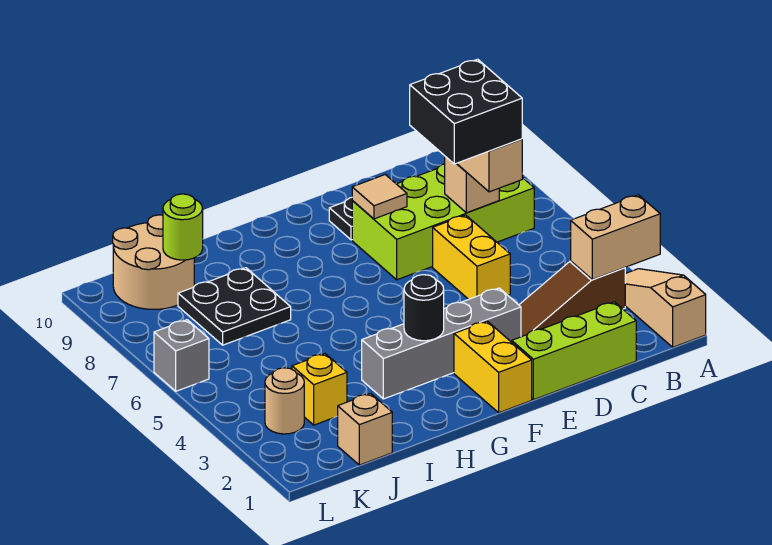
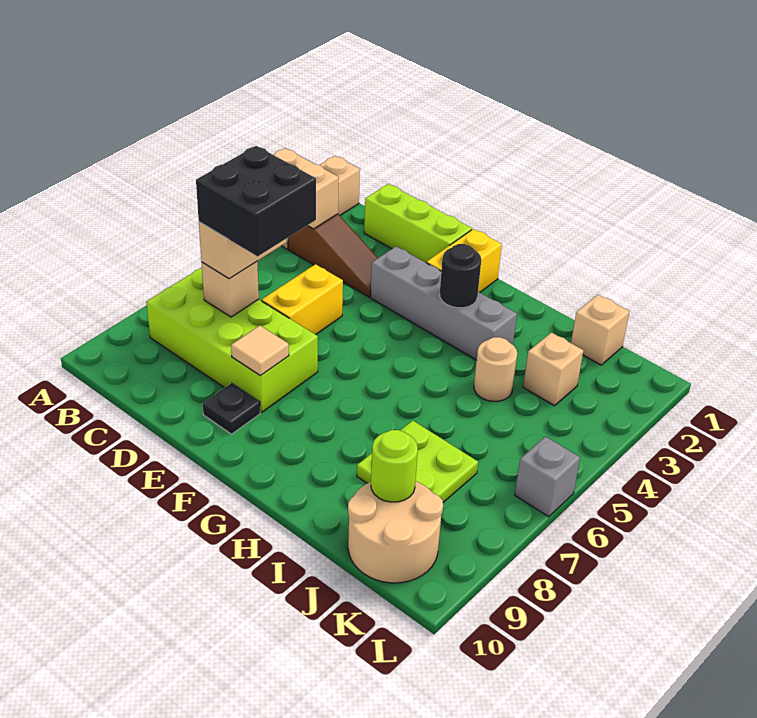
black plate I7:J8 level 1 -> lime plate I7:J8 level 1
yellow brick J3 level 1 -> tan brick J3 level 1
tan round brick K3 level 1 -> tan round brick I4 level 1

